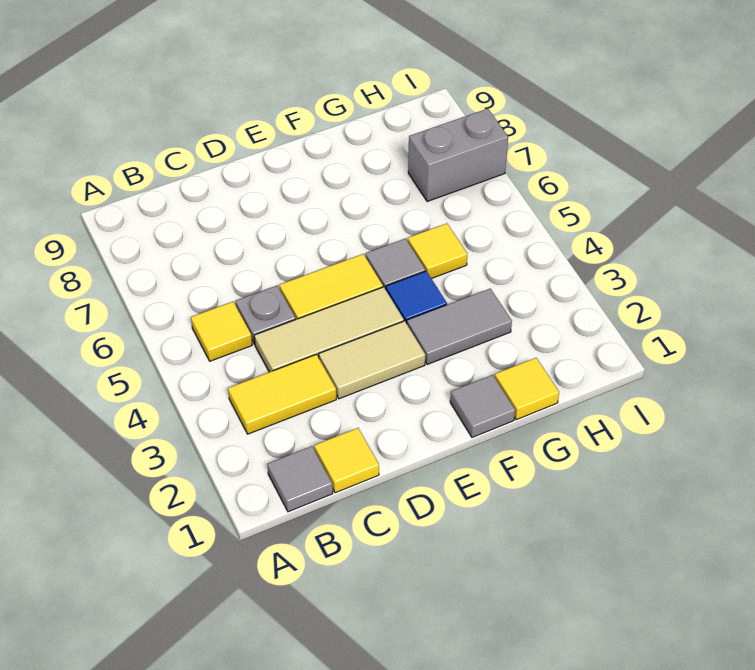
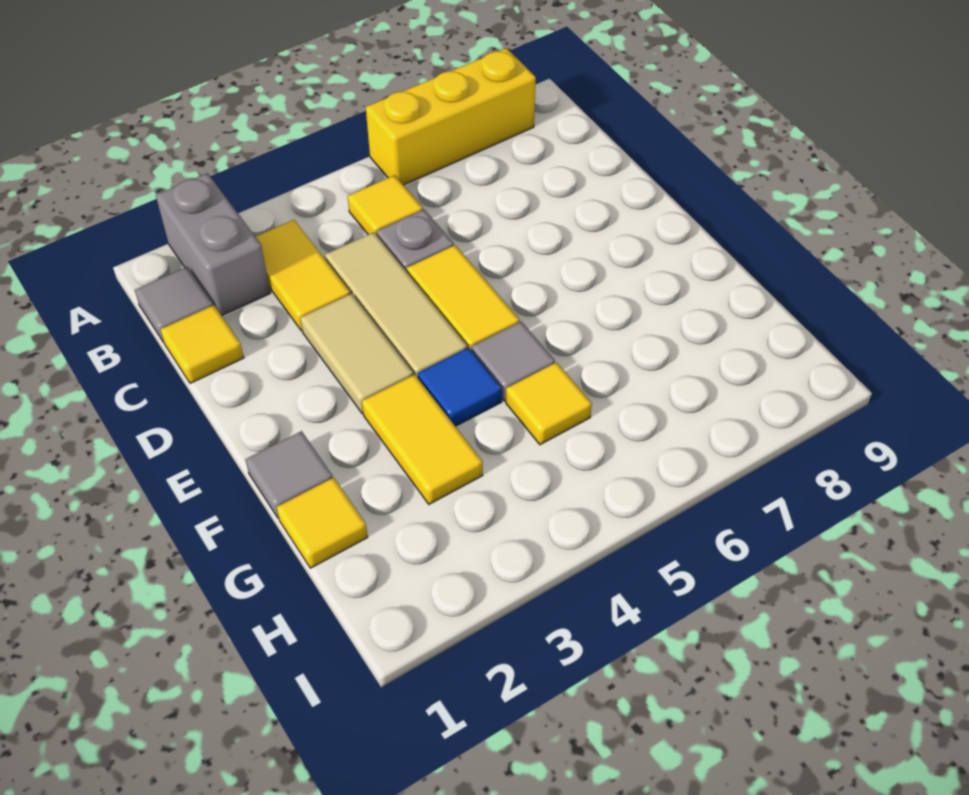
none -> yellow brick A6:A8 level 1
grey tile F3:G3 level 1 -> yellow tile F3:G3 level 1
grey brick H7:I7 level 1 -> grey brick A2:B2 level 1

